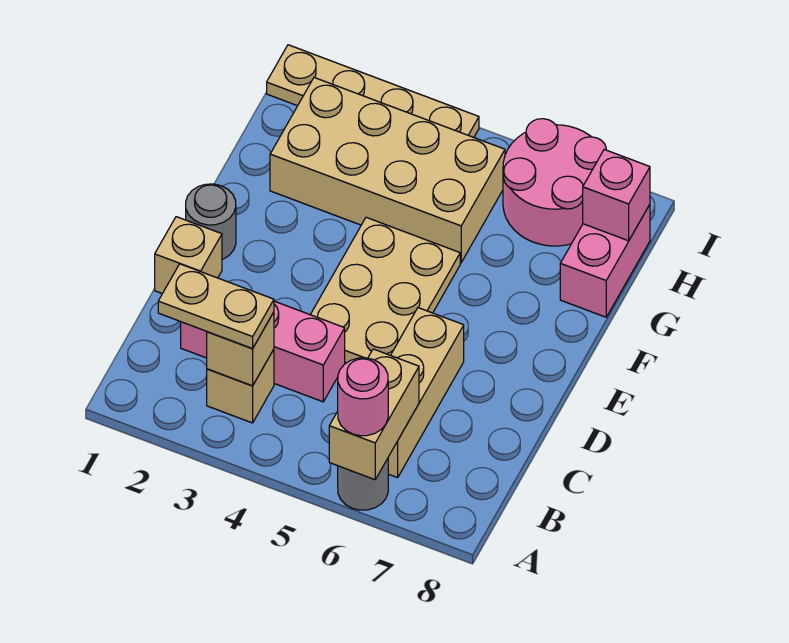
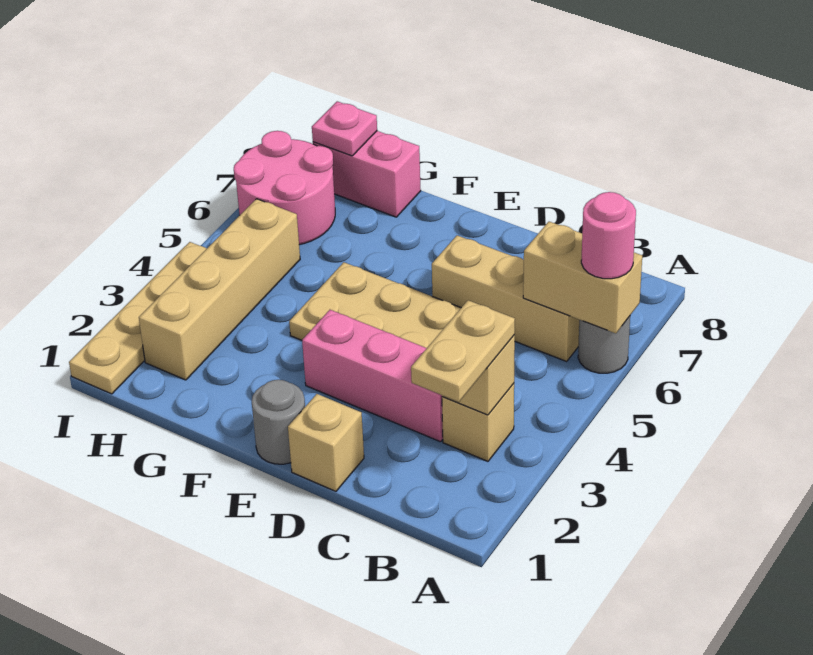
pink brick C2:C4 level 1 -> pink brick C3:E3 level 1
tan brick G2:H5 level 1 -> tan brick H2:H5 level 1
pink brick H8 level 2 -> pink plate H8 level 2

